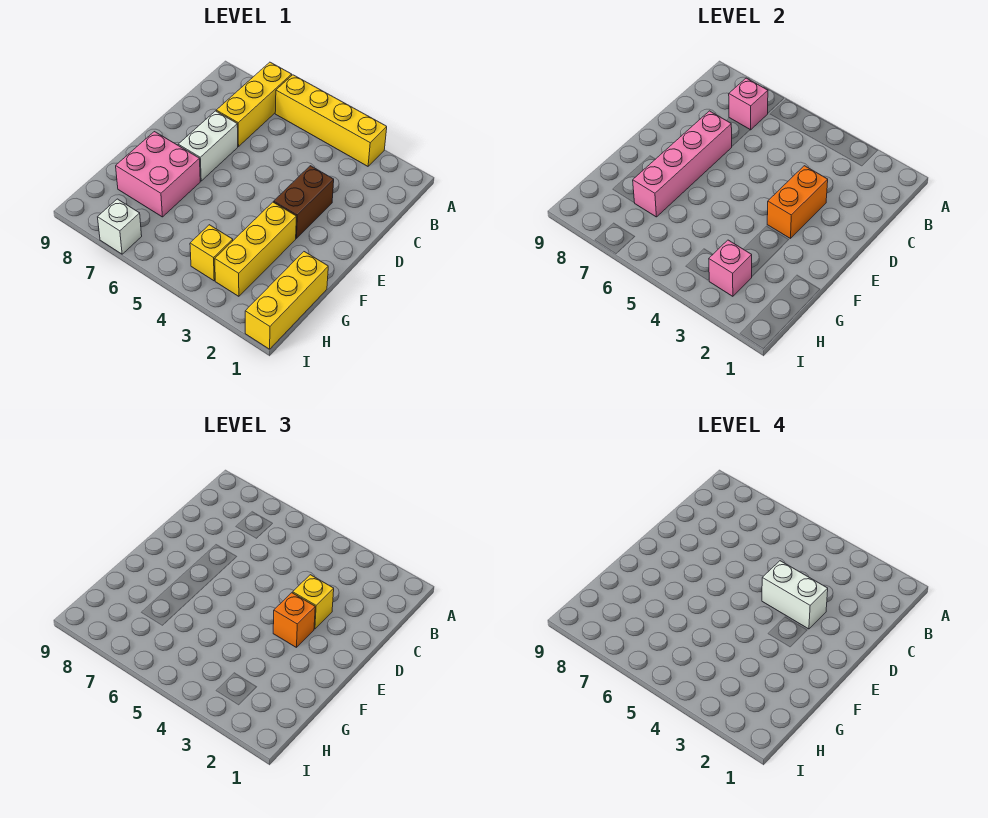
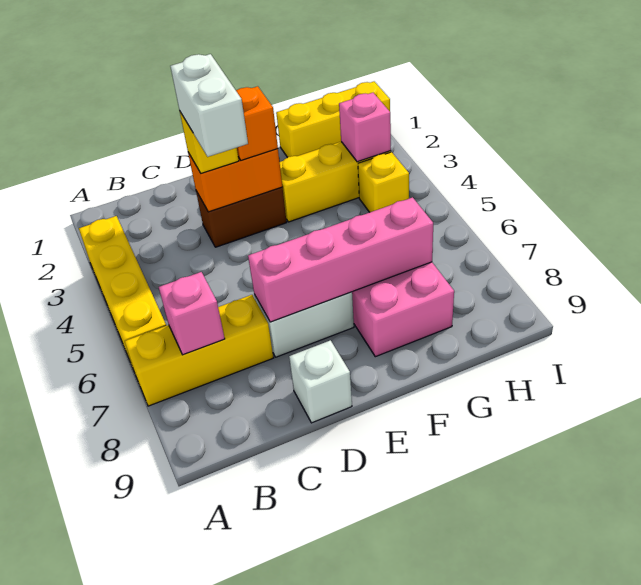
white brick I7 level 1 -> white brick D9 level 1

